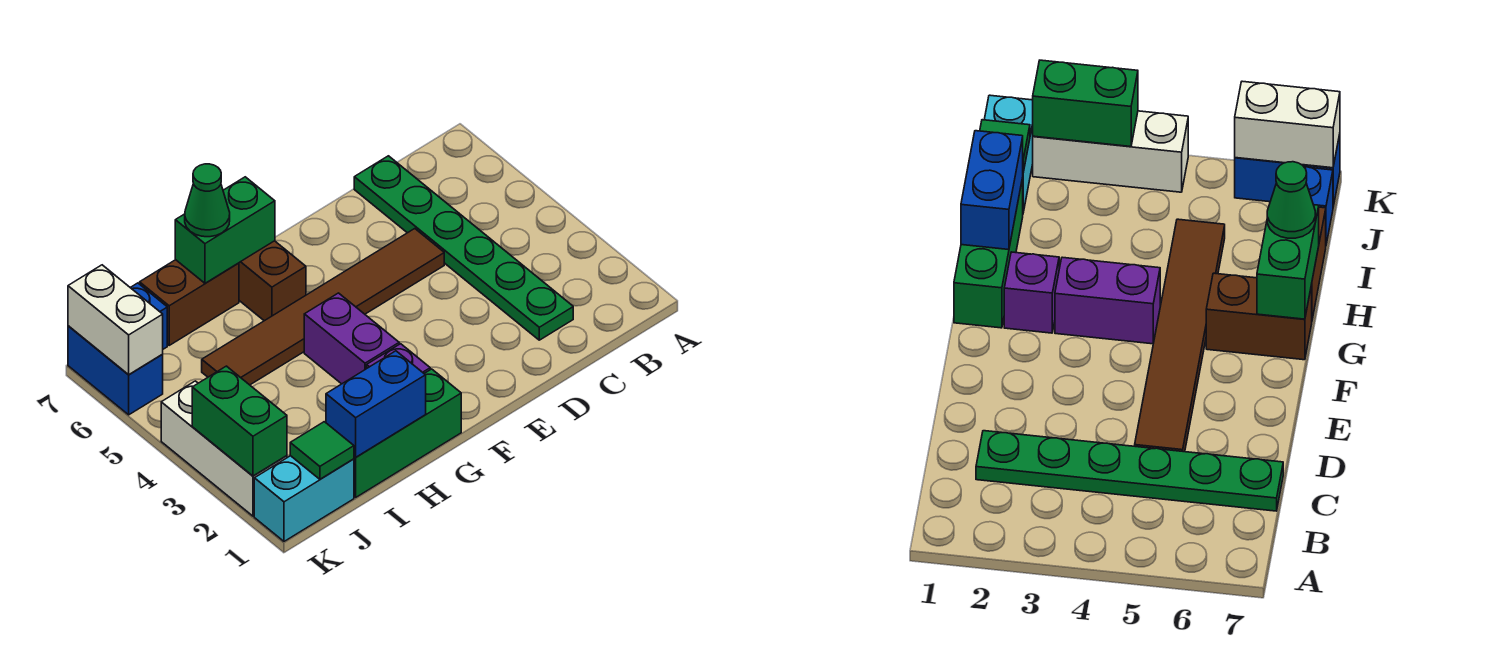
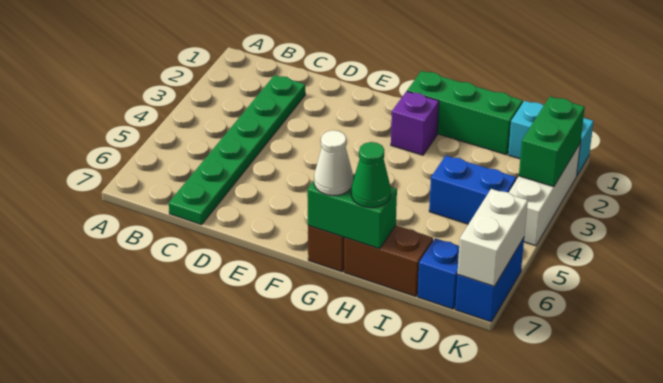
brown tile D5:I5 level 1 -> none
purple brick G3:G4 level 1 -> none
none -> white cone G7 level 3
blue brick H1:I1 level 2 -> blue brick I4:J4 level 1
green tile J1 level 2 -> none

